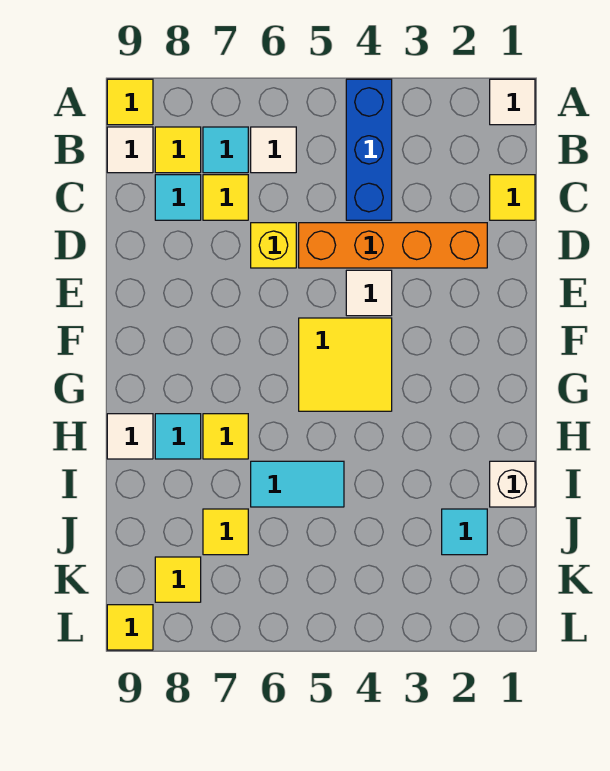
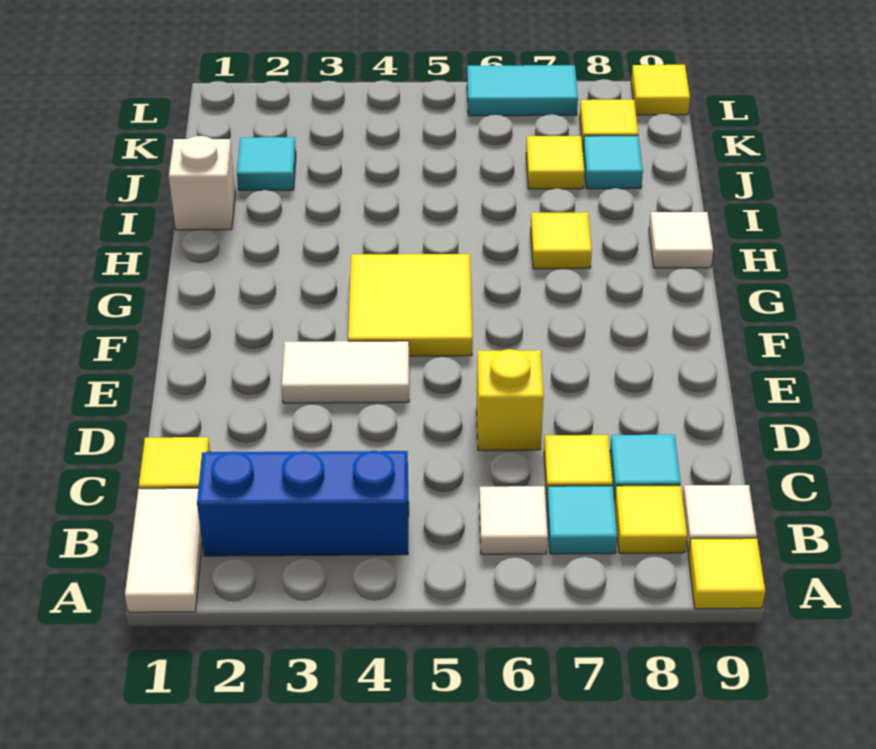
white tile A1 level 1 -> white tile A1:B1 level 1
blue brick A4:C4 level 1 -> blue brick B2:B4 level 1
orange brick D2:D5 level 1 -> none
white tile E4 level 1 -> white tile E3:E4 level 1
cyan tile H8 level 1 -> cyan tile J8 level 1
cyan tile I5:I6 level 1 -> cyan tile L6:L7 level 1

